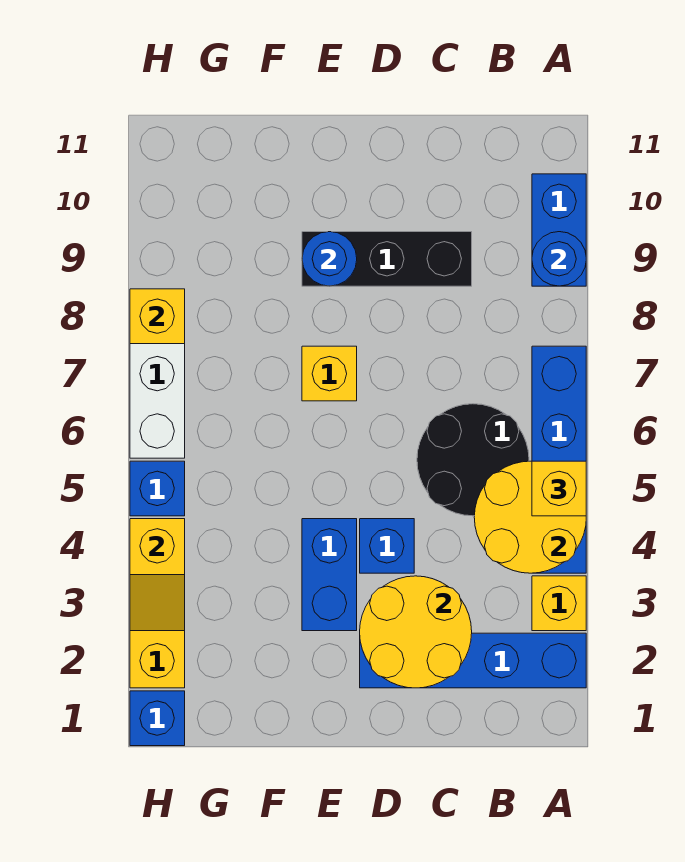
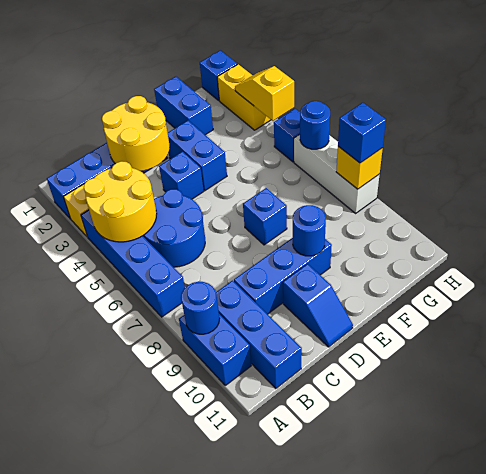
yellow brick A5 level 3 -> none
black round brick B5:C6 level 1 -> blue round brick B5:C6 level 1
none -> blue brick B9:B11 level 1
black brick C9:E9 level 1 -> blue brick C9:E9 level 1
none -> blue slope D10:D11 level 1 top 10
yellow brick E7 level 1 -> blue brick E7 level 1
none -> blue brick F1:F2 level 1
none -> blue round brick H6 level 2
none -> blue brick H8 level 3

